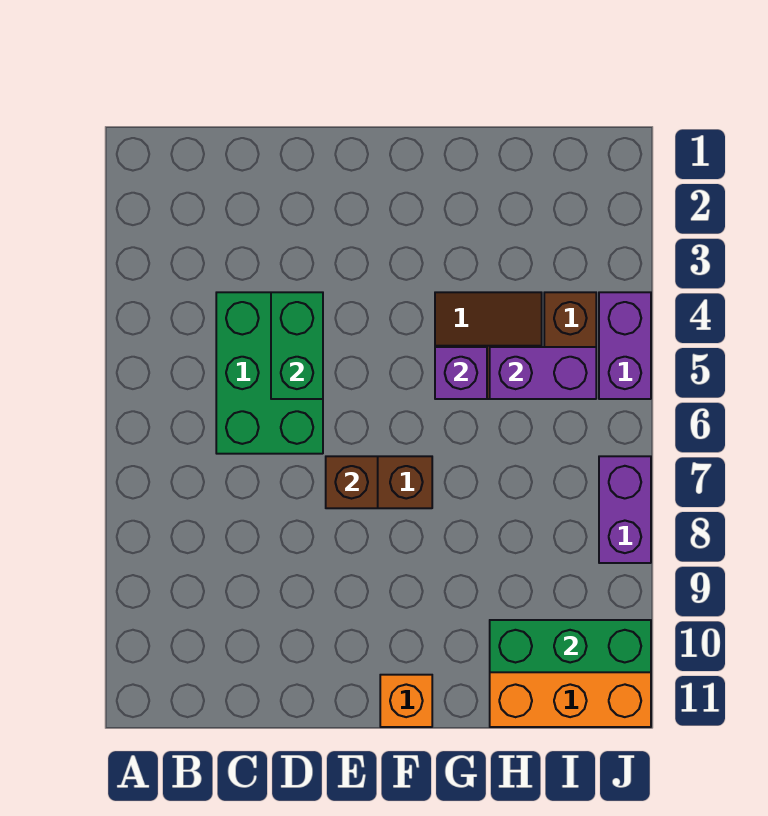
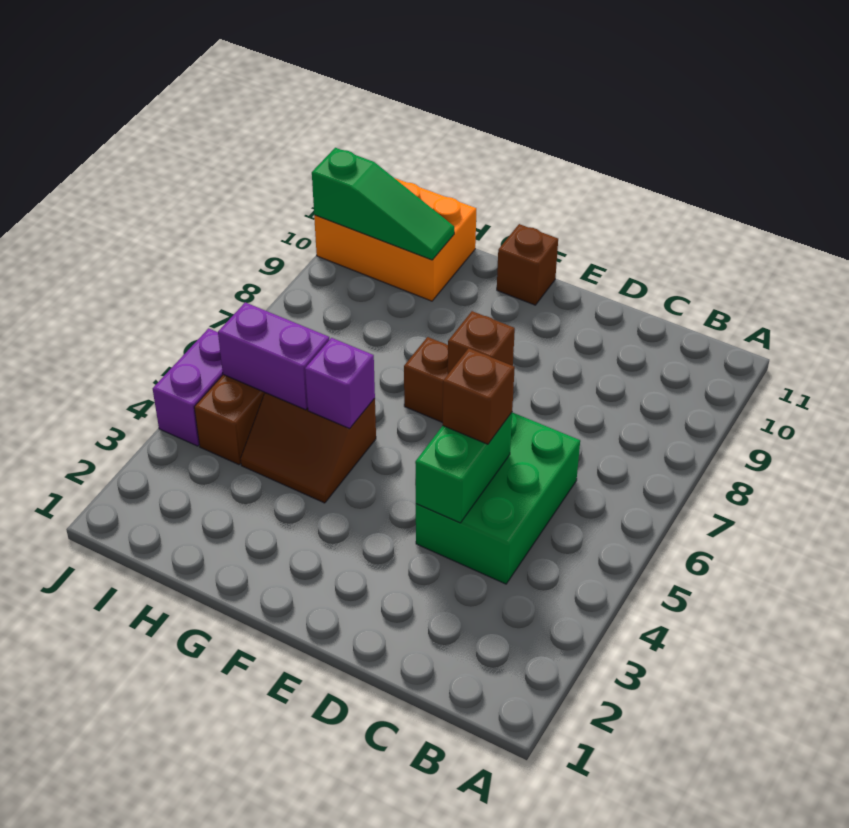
none -> brown brick D5 level 3
orange brick F11 level 1 -> brown brick F11 level 1
green brick H10:J10 level 2 -> green slope H10:J10 level 2 top J
purple brick J7:J8 level 1 -> none

